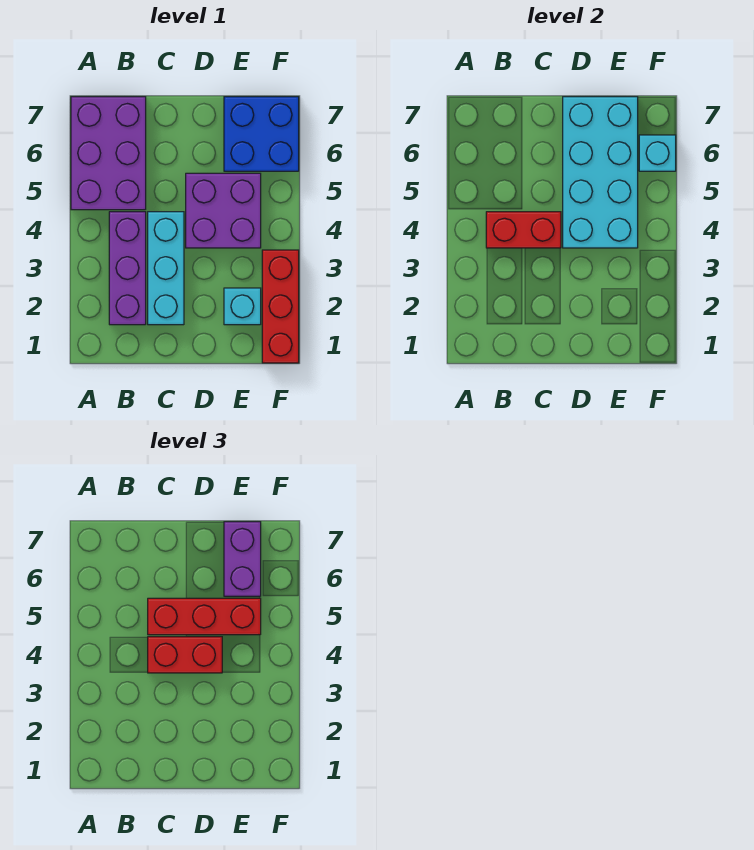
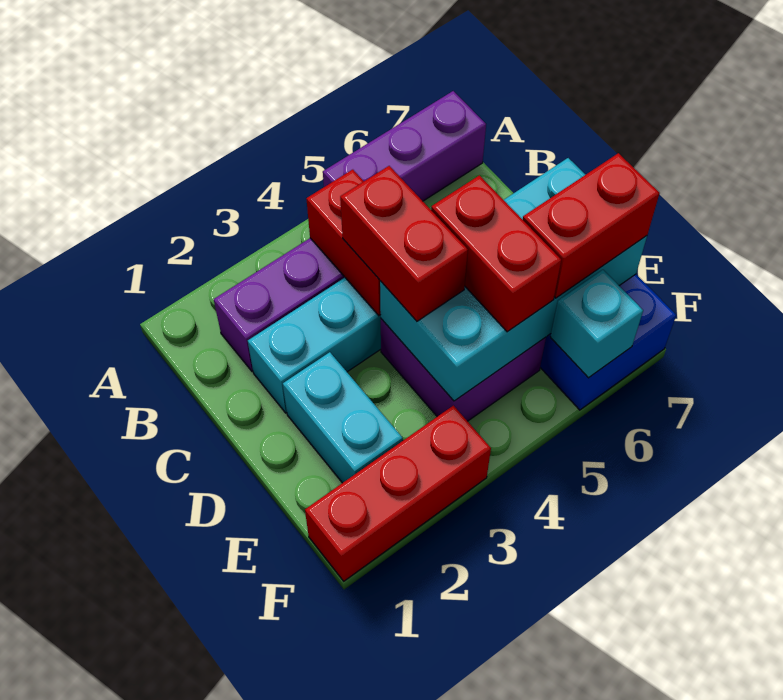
purple brick A5:B7 level 1 -> purple brick A5:A7 level 1
red brick C5:E5 level 3 -> red brick D5:E5 level 3
cyan brick E2 level 1 -> cyan brick D2:E2 level 1
purple brick E6:E7 level 3 -> red brick E6:E7 level 3

